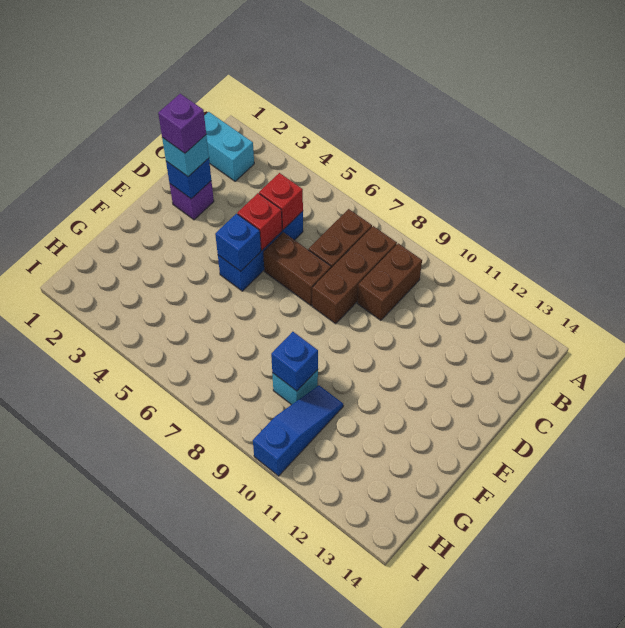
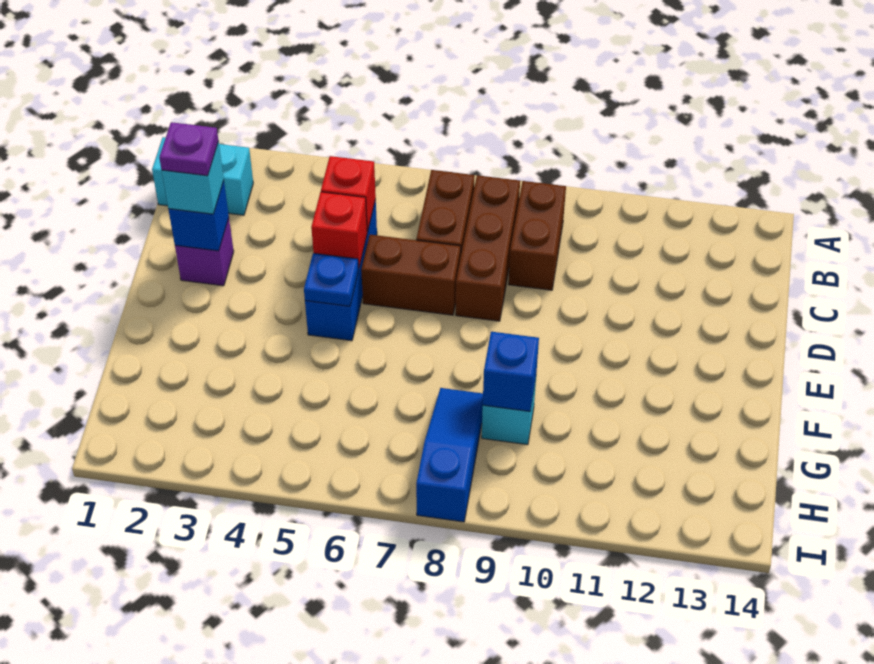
purple brick D2 level 4 -> purple plate D2 level 4
blue brick E5 level 2 -> blue plate E5 level 2
blue slope G10:I10 level 1 top I -> blue slope G8:I8 level 1 top I

